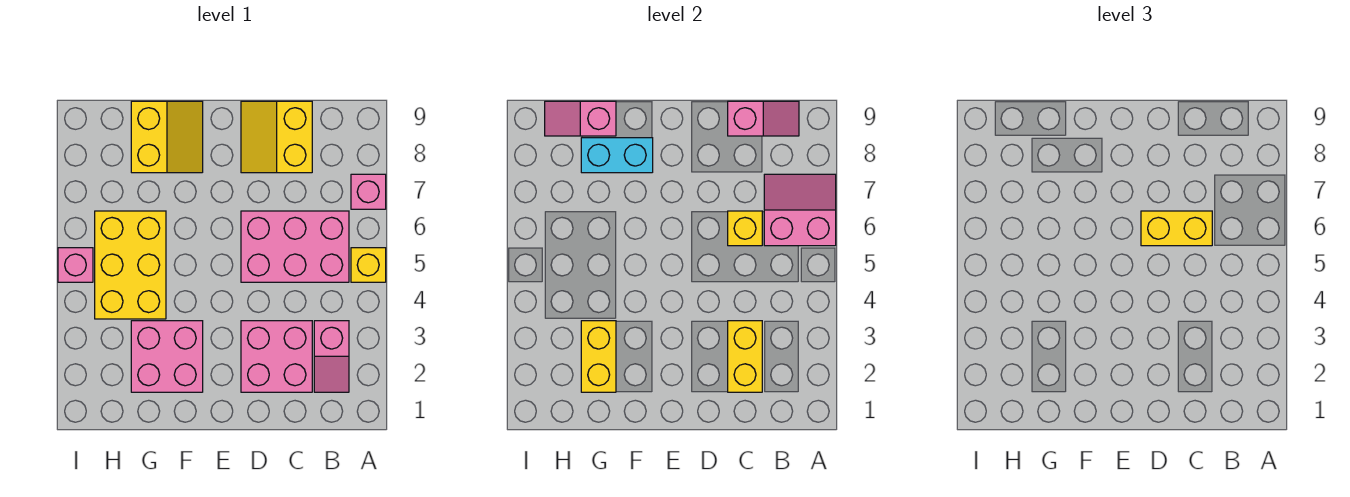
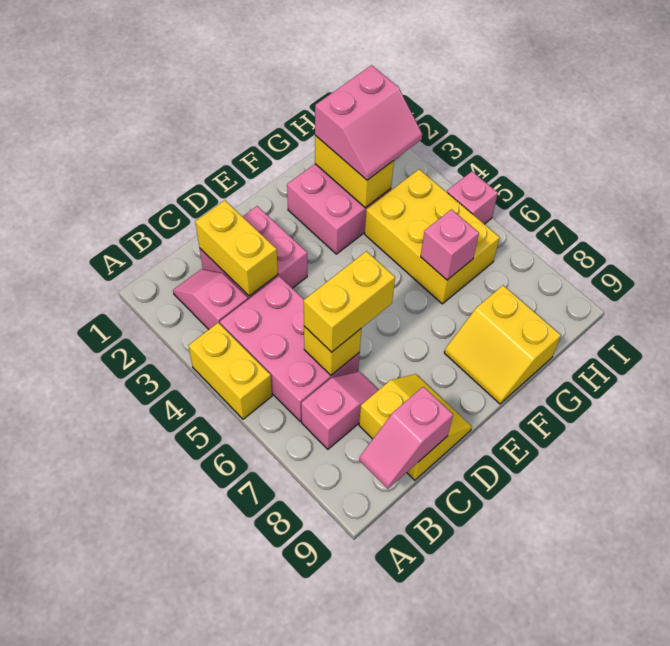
yellow brick A5 level 1 -> yellow brick A4:A5 level 1
pink slope A6:B7 level 2 top 6 -> pink slope G2:H3 level 3 top 2
pink brick A7 level 1 -> pink brick G6 level 2
pink brick B5:D6 level 1 -> pink brick B4:C6 level 1
cyan brick F8:G8 level 2 -> none
pink slope G9:H9 level 2 top G -> pink slope B7:C7 level 1 top B

